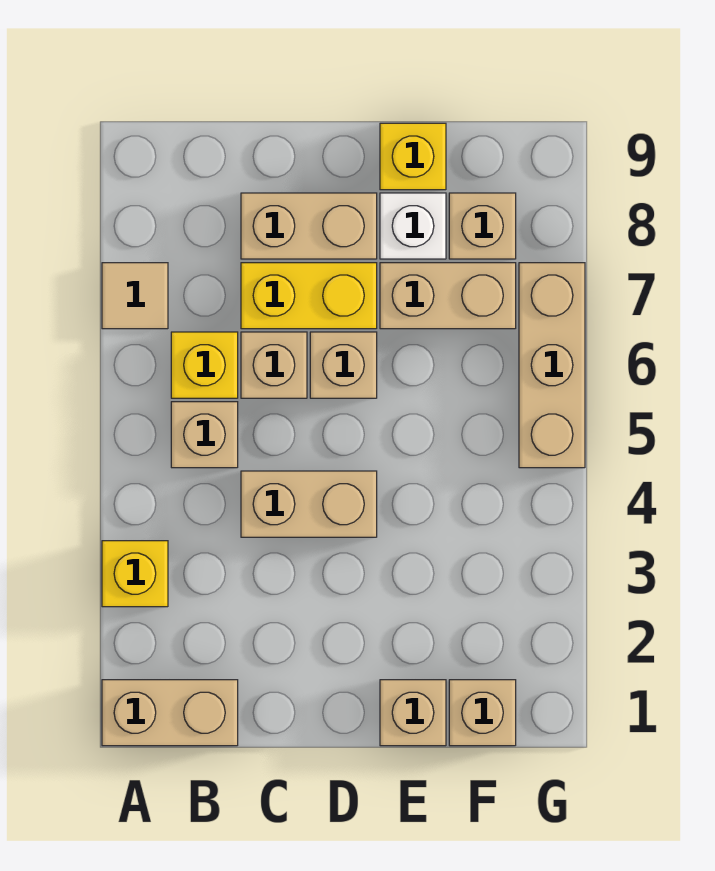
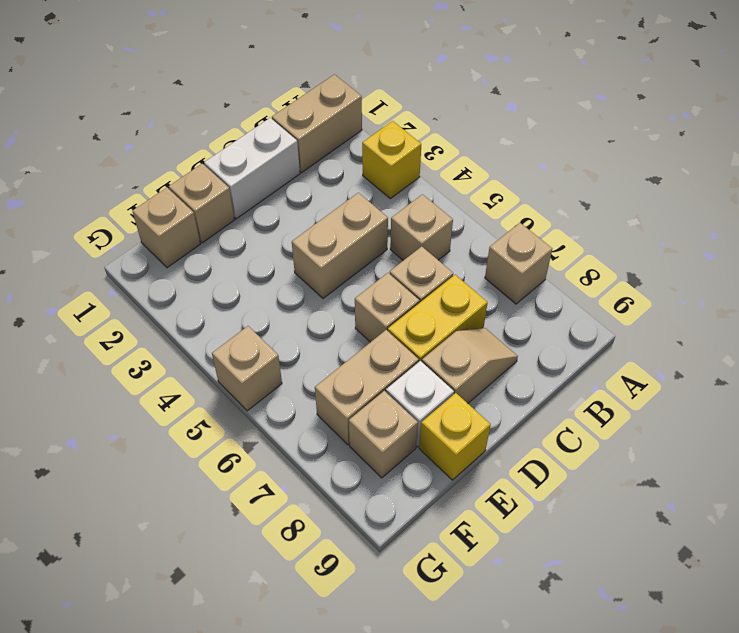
tan tile A7 level 1 -> tan brick A7 level 1
yellow brick B6 level 1 -> none
none -> white brick C1:D1 level 1
tan brick C8:D8 level 1 -> tan slope C8:D8 level 1 top D
tan brick G5:G7 level 1 -> tan brick G5 level 1

